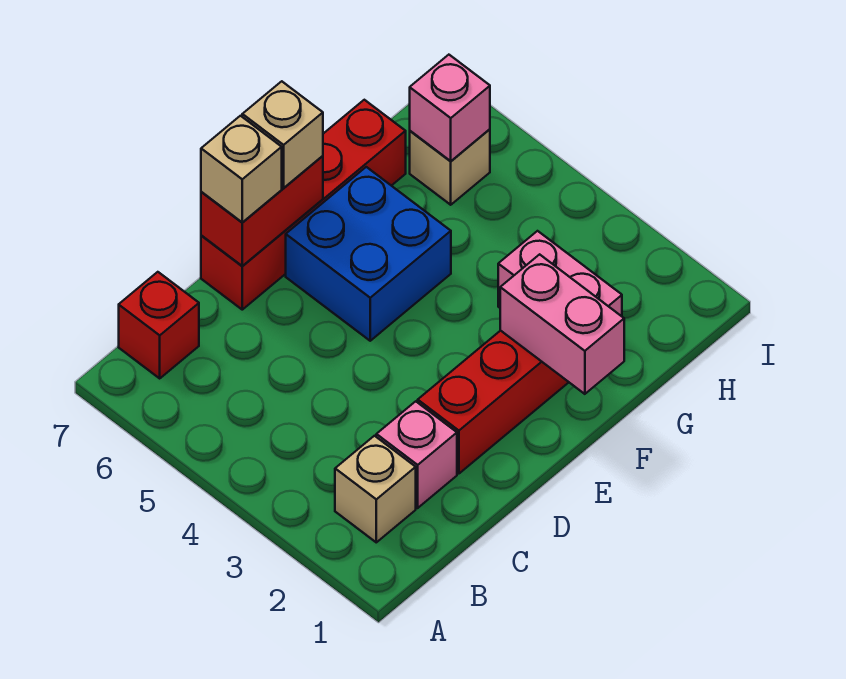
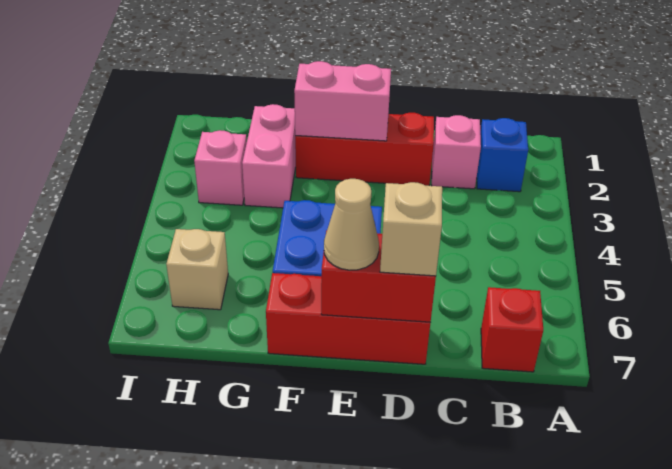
tan brick B2 level 1 -> blue brick B2 level 1
red brick D7:G7 level 1 -> red brick D7:F7 level 1
tan brick E7 level 3 -> tan cone E7 level 3
pink brick F1:F2 level 2 -> pink brick E2:F2 level 2
pink brick H6 level 2 -> pink brick H3 level 1

